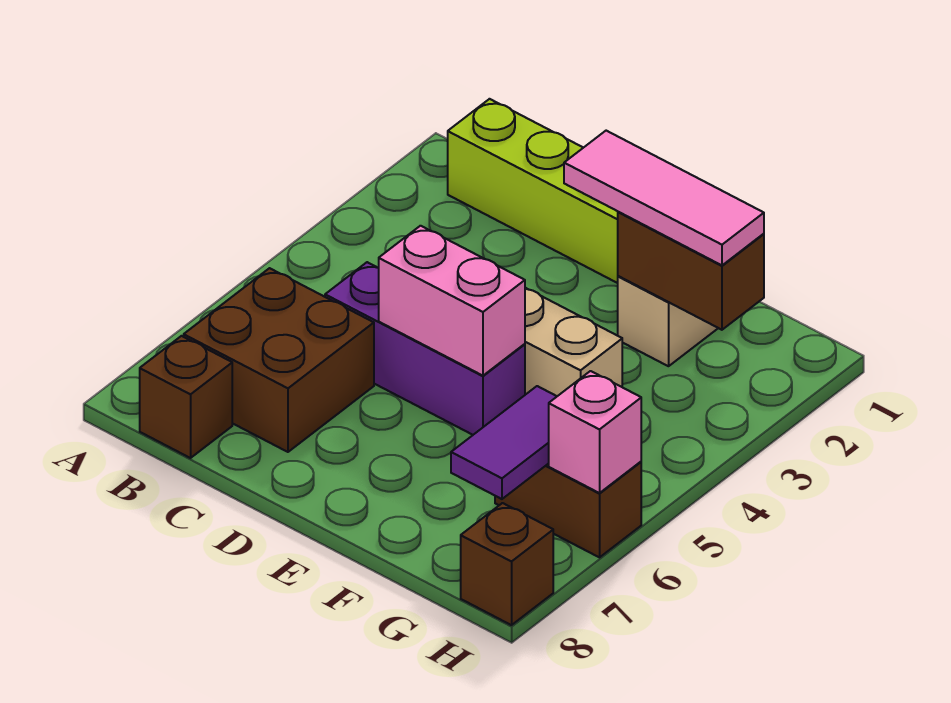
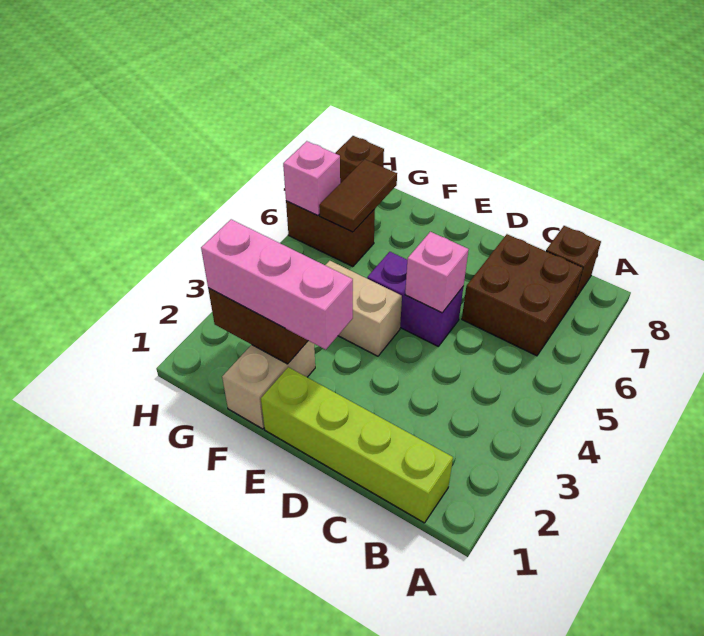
purple brick C5:E5 level 1 -> purple brick D5:E5 level 1
pink brick D5:E5 level 2 -> pink brick D5 level 2
pink tile E2:G2 level 3 -> pink brick E2:G2 level 3
purple tile G6:G7 level 2 -> brown tile G6:G7 level 2

